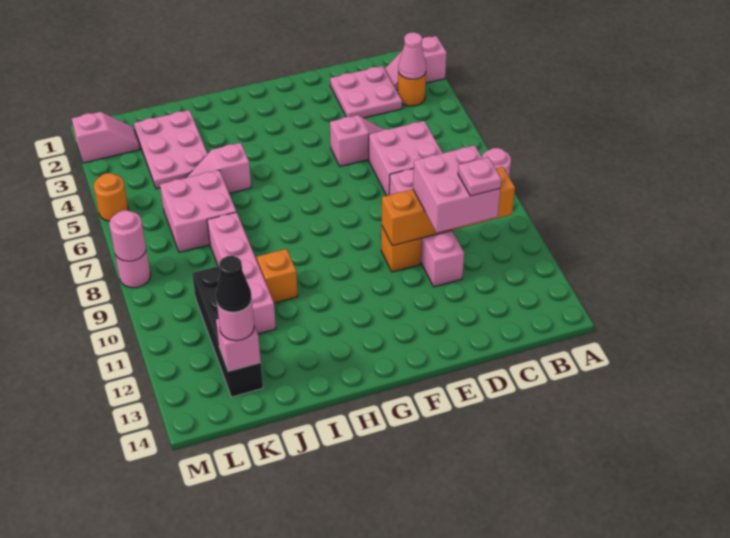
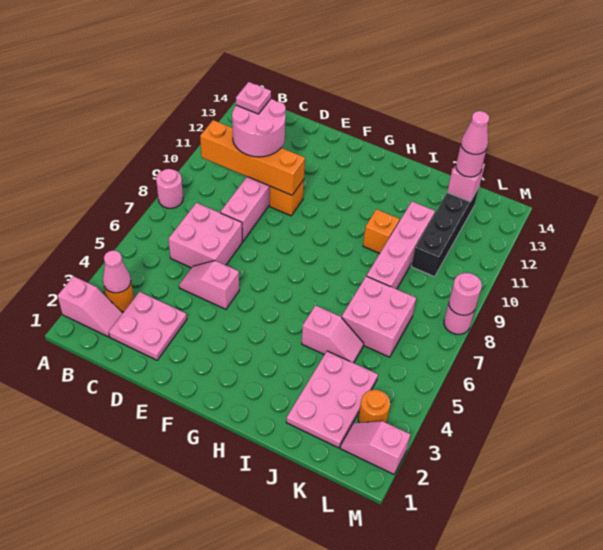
pink brick C10:D11 level 3 -> pink round brick C10:D11 level 3
black cone K13 level 4 -> pink cone K13 level 4
orange round brick M5 level 1 -> orange round brick L3 level 1

